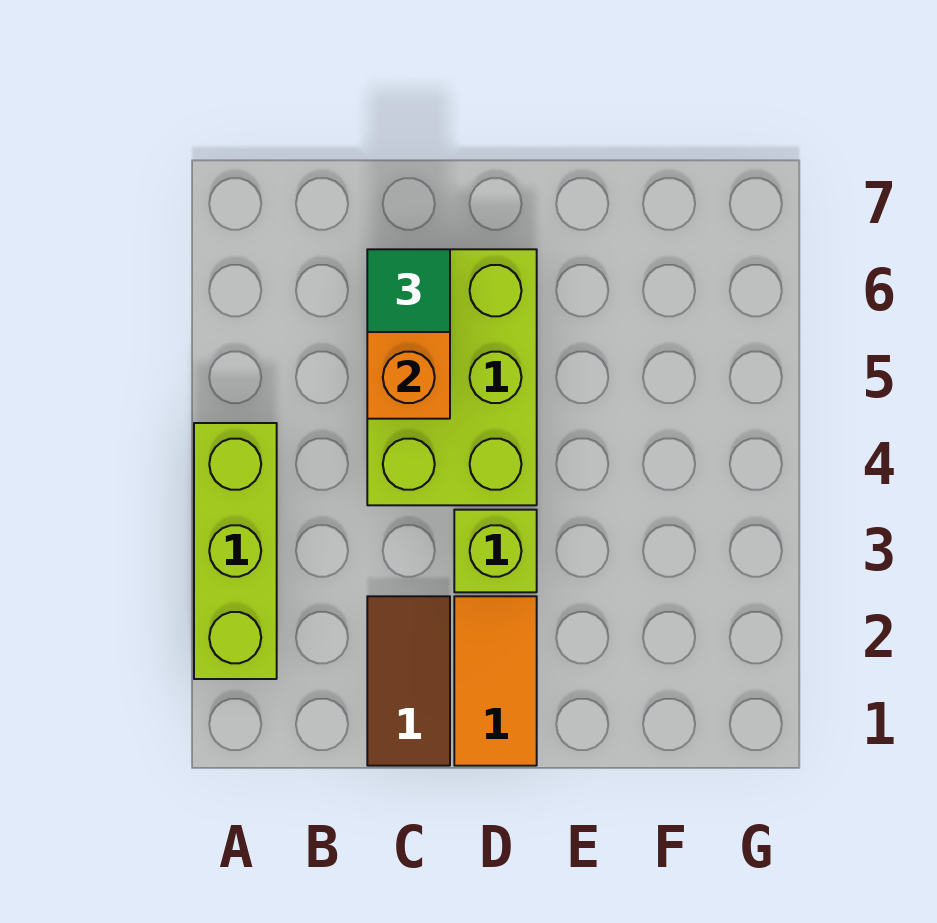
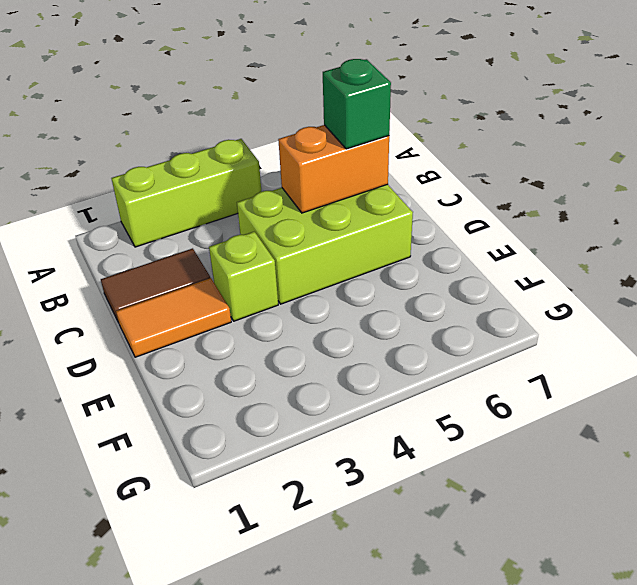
green tile C6 level 3 -> green brick C6 level 3

